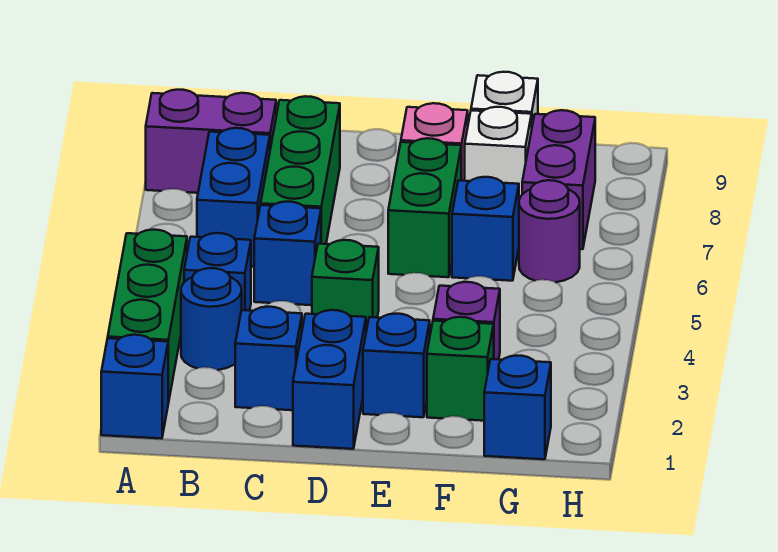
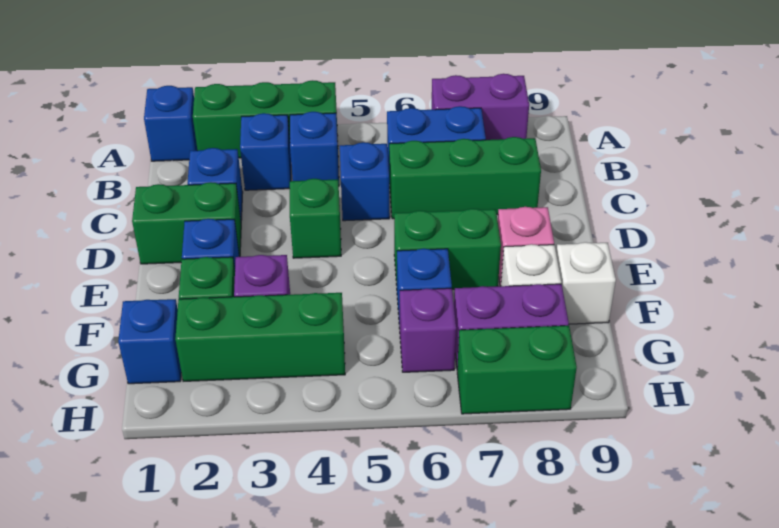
purple brick A8:B8 level 1 -> purple brick A7:A8 level 1
blue round brick B3 level 1 -> blue brick B3 level 1
blue brick D1:D2 level 1 -> green brick D1:D2 level 1
none -> green brick G2:G4 level 1
purple round brick G6 level 1 -> purple brick G6 level 1
none -> green brick H7:H8 level 1

